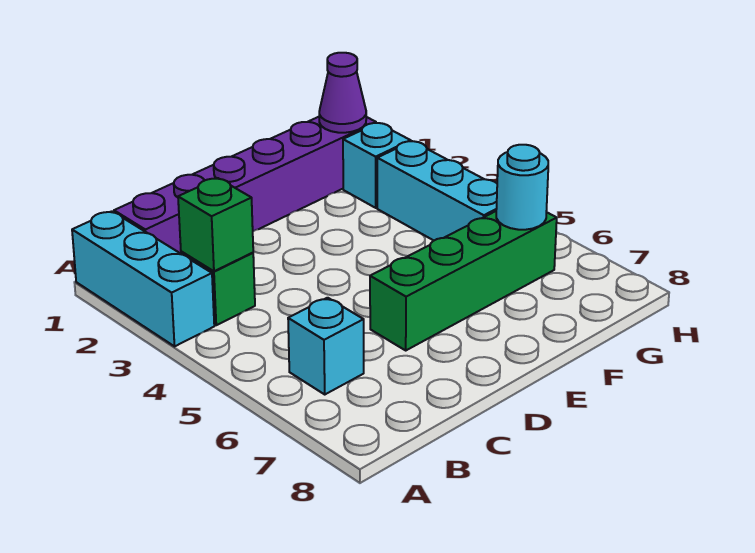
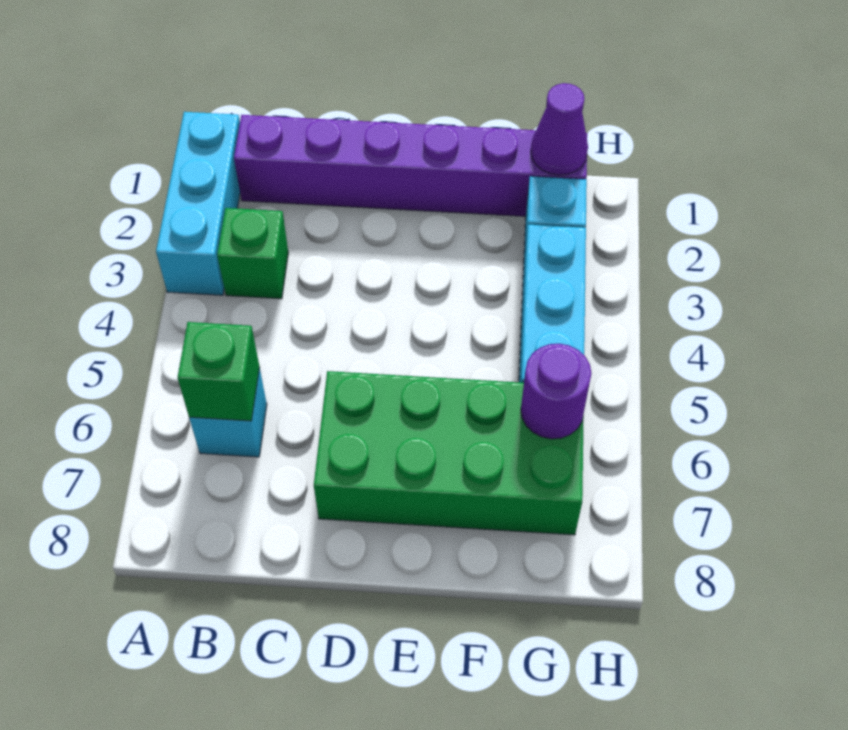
green brick B3 level 2 -> green brick B6 level 2
green brick D6:G6 level 1 -> green brick D6:G7 level 1
cyan round brick G6 level 2 -> purple round brick G6 level 2

